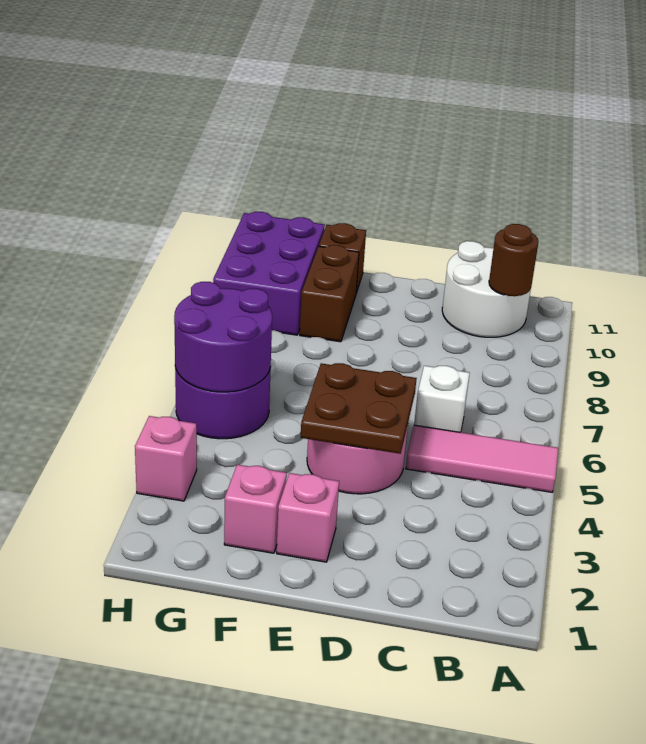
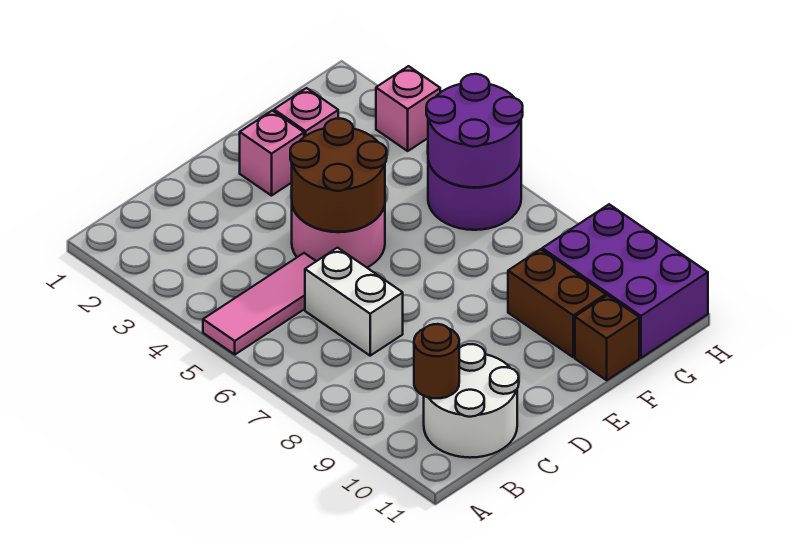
white brick C6 level 1 -> white brick C6:C7 level 1
brown plate D4:E5 level 2 -> brown round brick D4:E5 level 2

